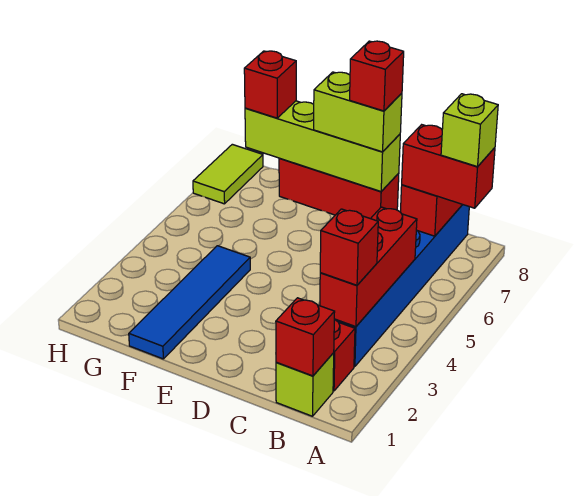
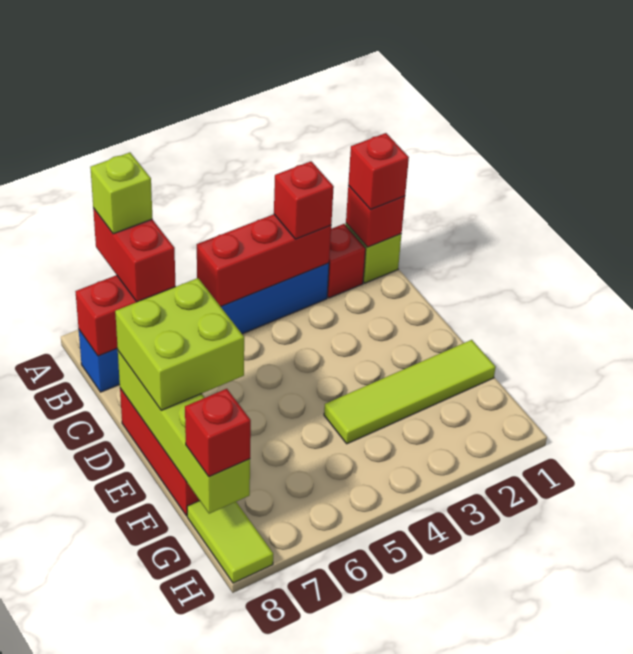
lime brick D8:E8 level 3 -> lime brick D7:E8 level 3
red brick D8 level 4 -> red brick B1 level 3
blue tile F1:F4 level 1 -> lime tile F1:F4 level 1
lime tile H7:H8 level 1 -> lime tile G8:H8 level 1

